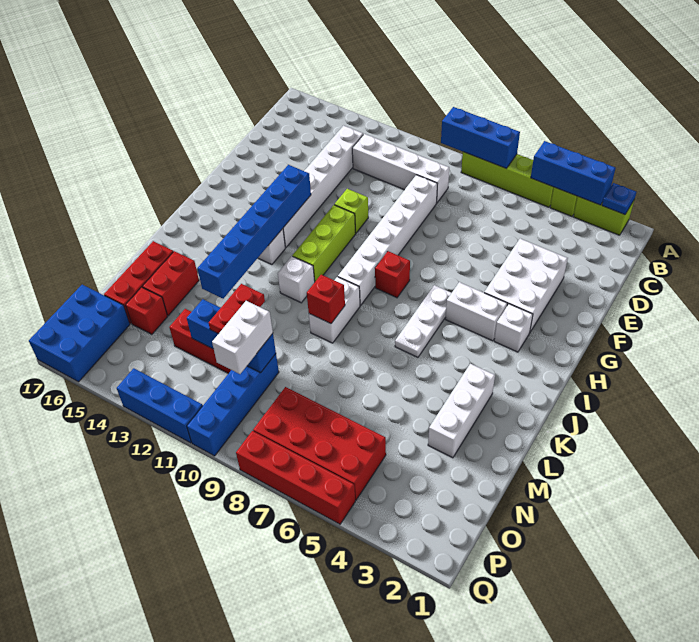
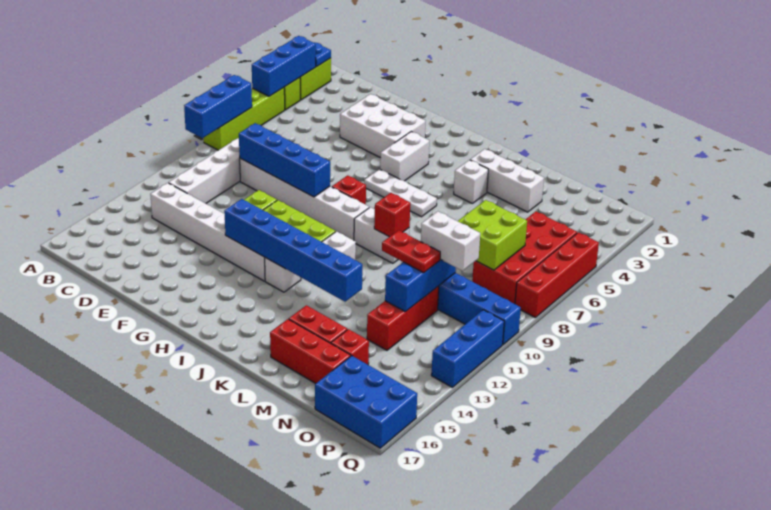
none -> blue brick D9:G9 level 2
white brick H3 level 1 -> white brick K4 level 1
none -> lime brick N7:O8 level 2

